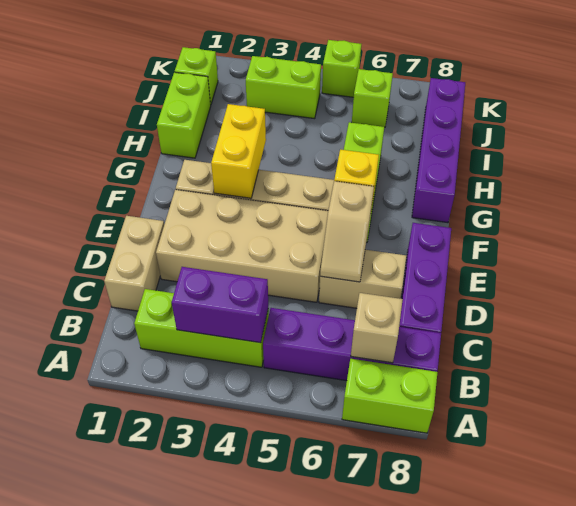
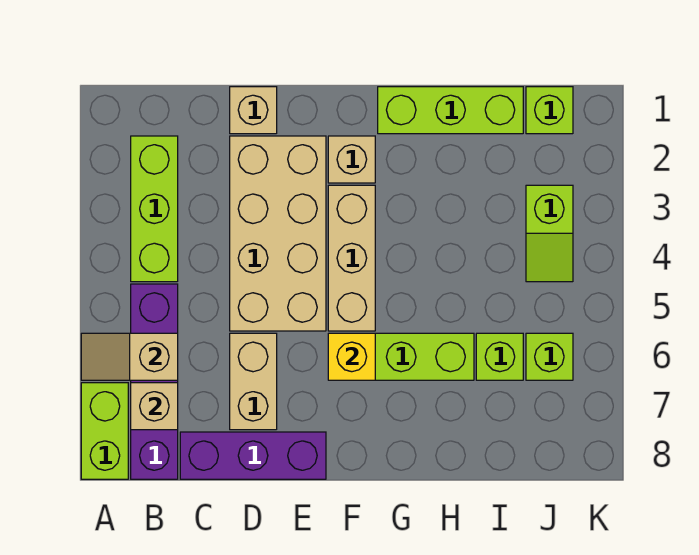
purple brick B3:B4 level 2 -> none
tan brick C1:D1 level 1 -> tan brick D1 level 1
tan slope D6:E6 level 2 top E -> tan slope A6:B6 level 2 top B
yellow brick F3:G3 level 2 -> none
purple brick G8:J8 level 1 -> none
lime brick H1:I1 level 1 -> lime brick G1:I1 level 1
lime brick J3:J4 level 1 -> lime slope J3:J4 level 1 top 3
lime brick K5 level 1 -> lime brick I6 level 1

